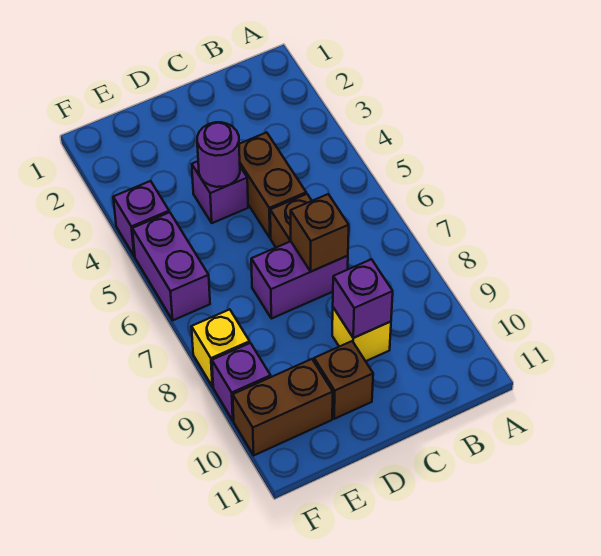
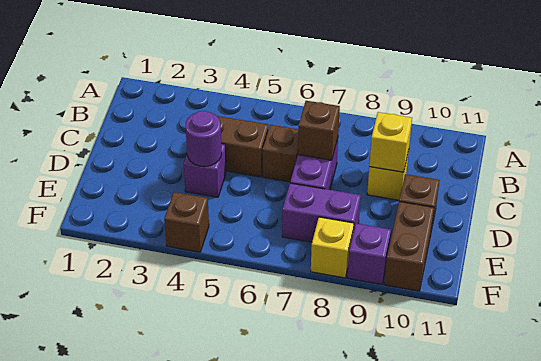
purple brick C9 level 2 -> yellow brick C9 level 2
purple brick F4 level 1 -> brown brick F4 level 1
purple brick F5:F6 level 1 -> purple brick E7:E8 level 1

